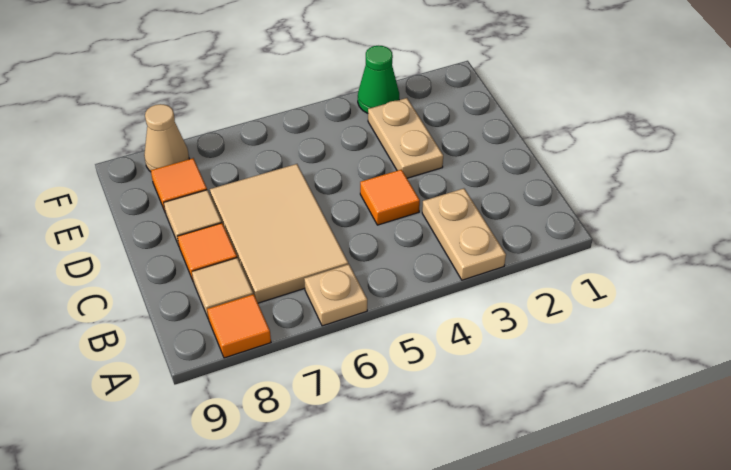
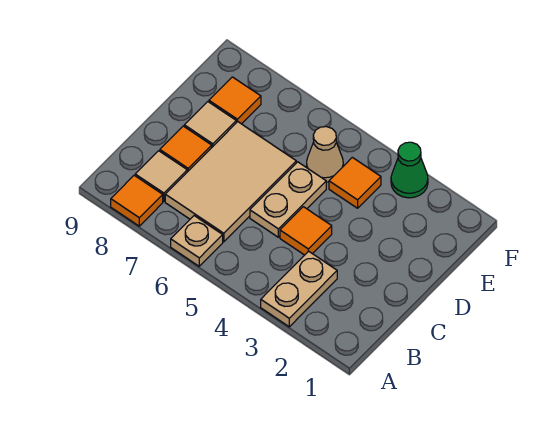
tan plate D3:E3 level 1 -> tan plate C5:D5 level 1
none -> orange tile E4 level 1
tan cone F8 level 1 -> tan cone E5 level 1

